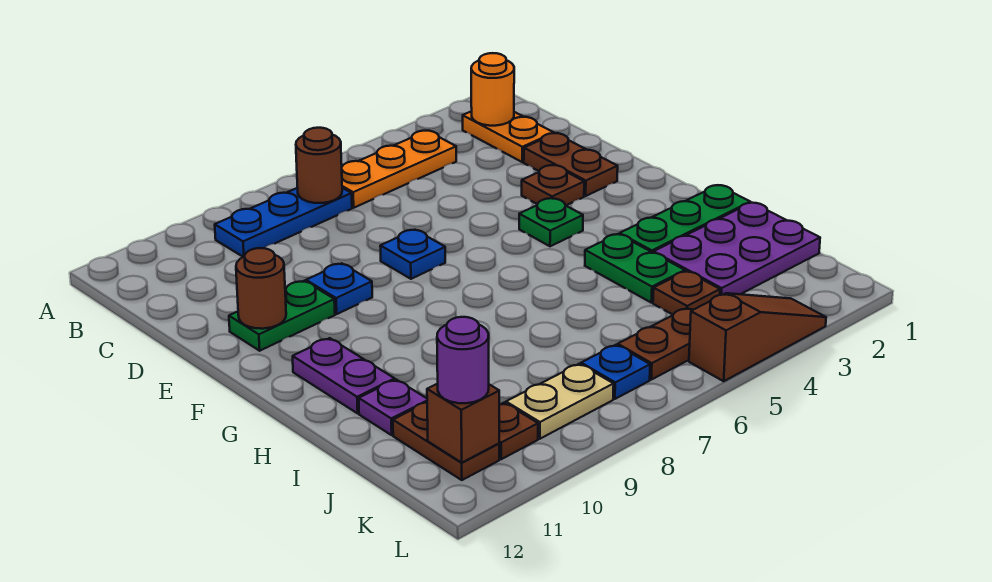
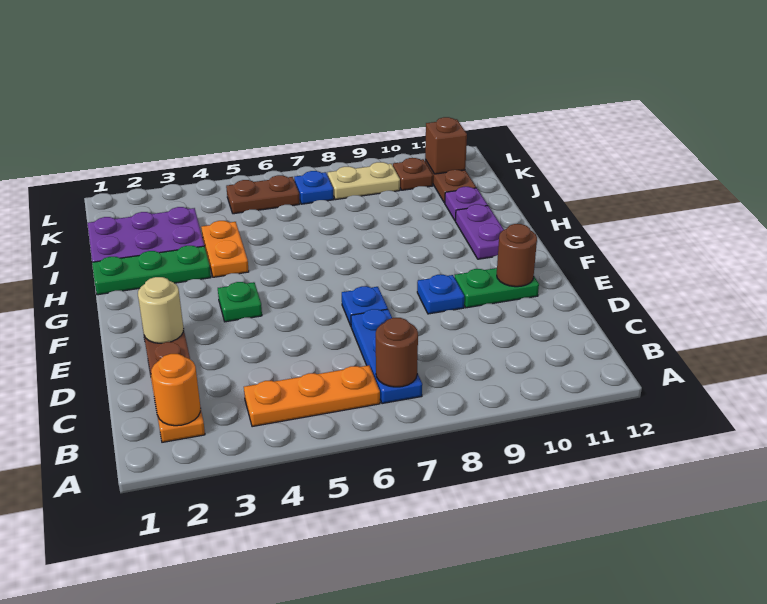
blue plate B7:B9 level 1 -> blue plate B7:D7 level 1
none -> tan round brick E2 level 2
brown plate E3 level 1 -> none
green plate H4:I4 level 1 -> orange plate H4:I4 level 1
brown plate J4 level 1 -> none
purple round brick K11 level 3 -> none
brown slope L3:L5 level 1 top 5 -> none

